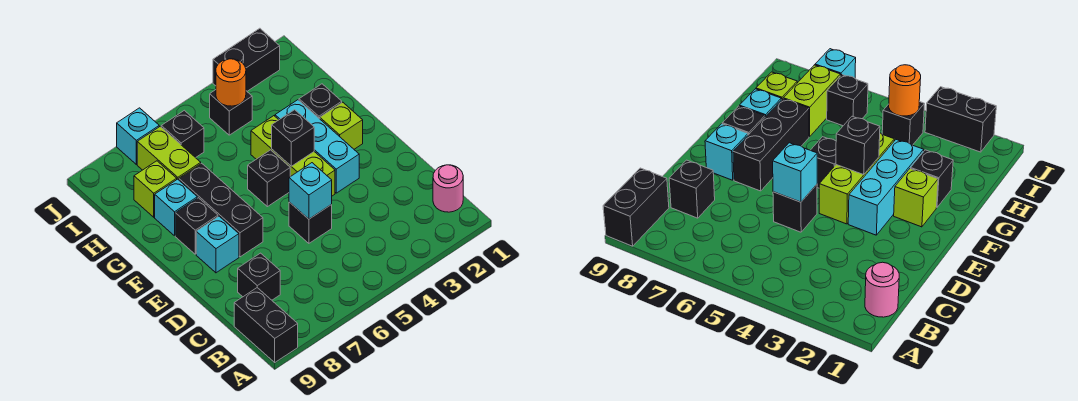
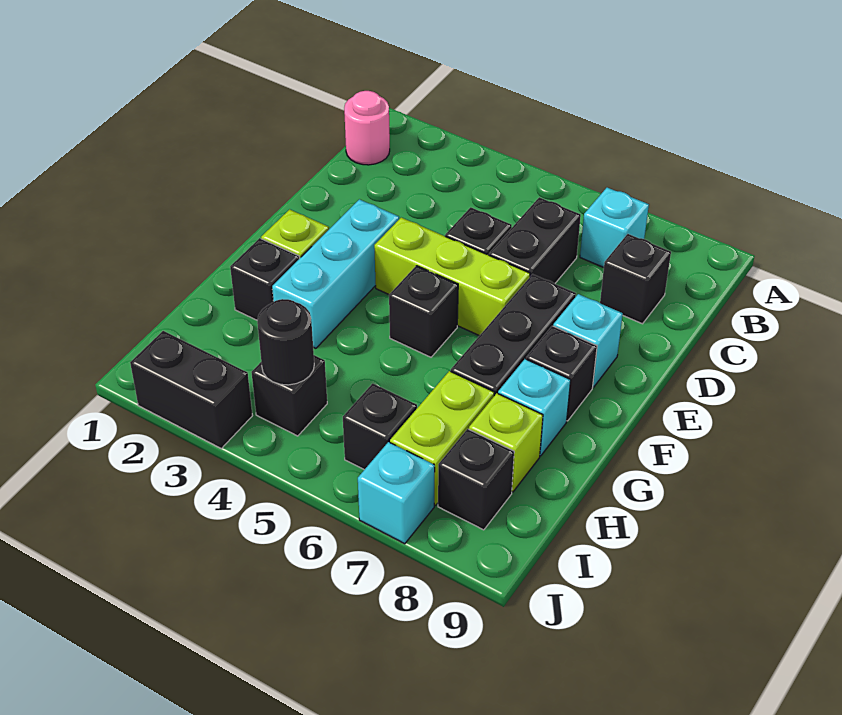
black brick A9:B9 level 1 -> black brick C6:D6 level 1
cyan brick D5 level 2 -> cyan brick B7 level 1
lime brick E4:G4 level 1 -> lime brick E4:E6 level 1
black brick F4 level 2 -> black brick I8 level 1
orange round brick I4 level 2 -> black round brick I4 level 2

